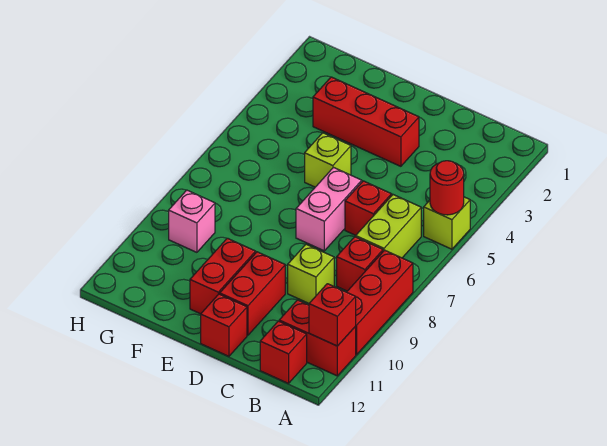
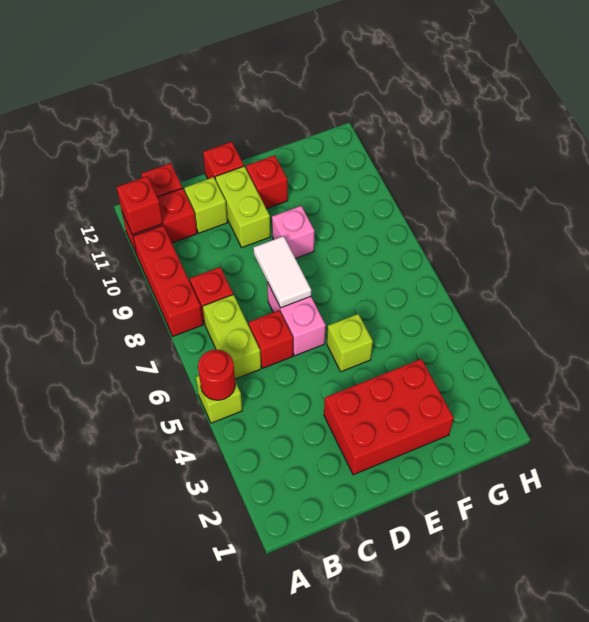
lime brick C9 level 1 -> lime brick C11 level 1
red brick D3:F3 level 1 -> red brick D2:F3 level 1
none -> white tile D7:D8 level 2
red brick D10:D11 level 1 -> lime brick D10:D11 level 1
red brick E10:E11 level 1 -> red brick E11 level 1
pink brick G9 level 1 -> pink brick E9 level 1

